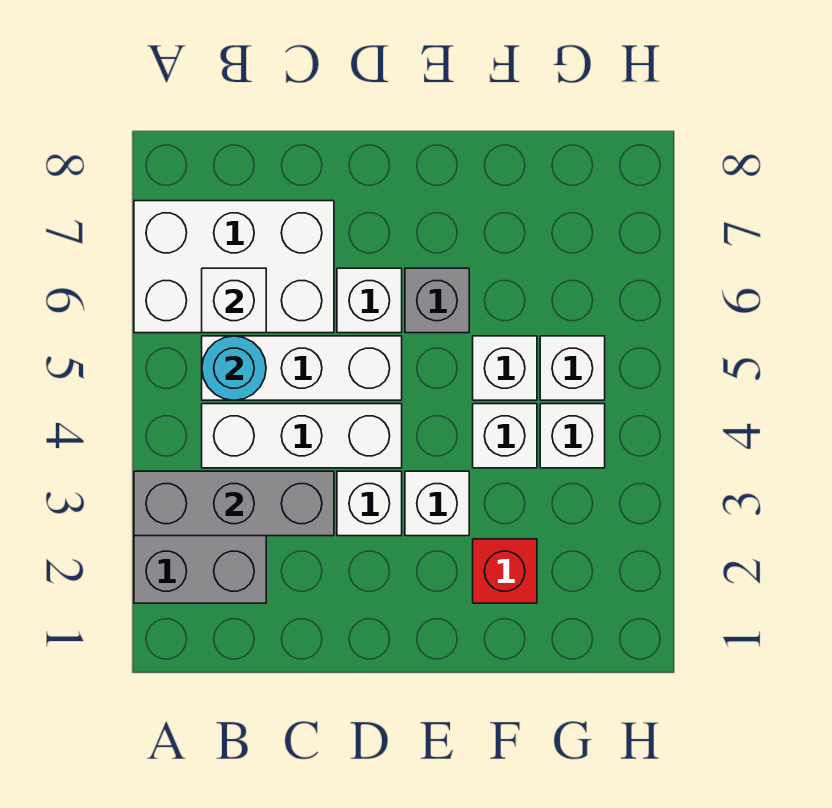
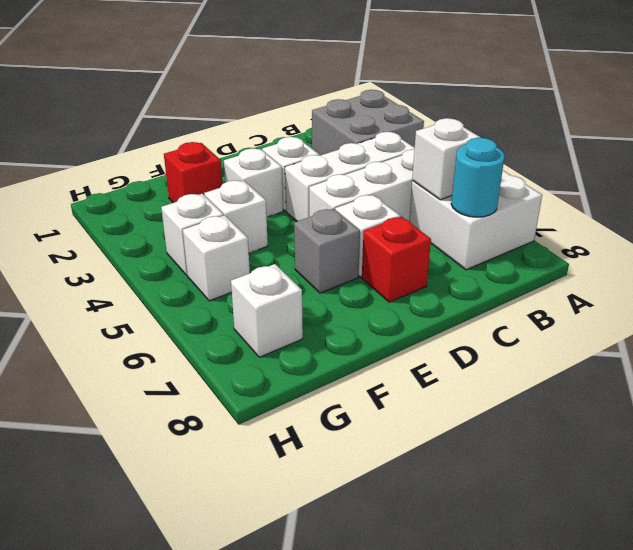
grey brick A3:C3 level 2 -> none
white brick A6:C7 level 1 -> white brick A6:B7 level 1
cyan round brick B5 level 2 -> cyan round brick B7 level 2
none -> red brick D7 level 1
white brick F5 level 1 -> white brick G7 level 1

